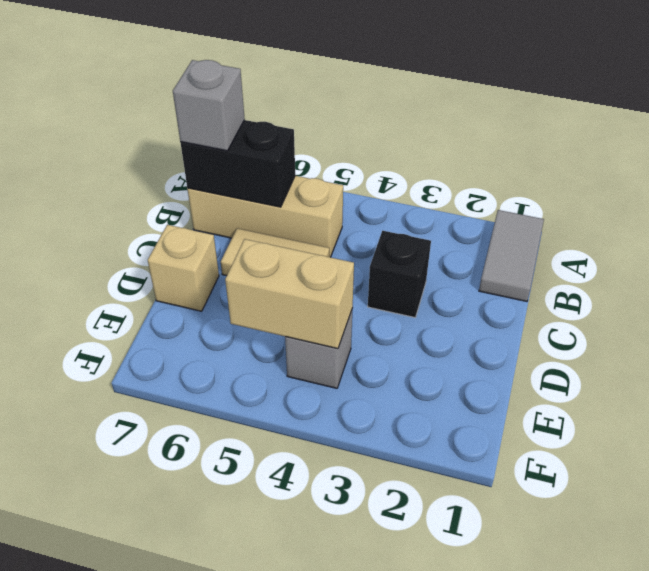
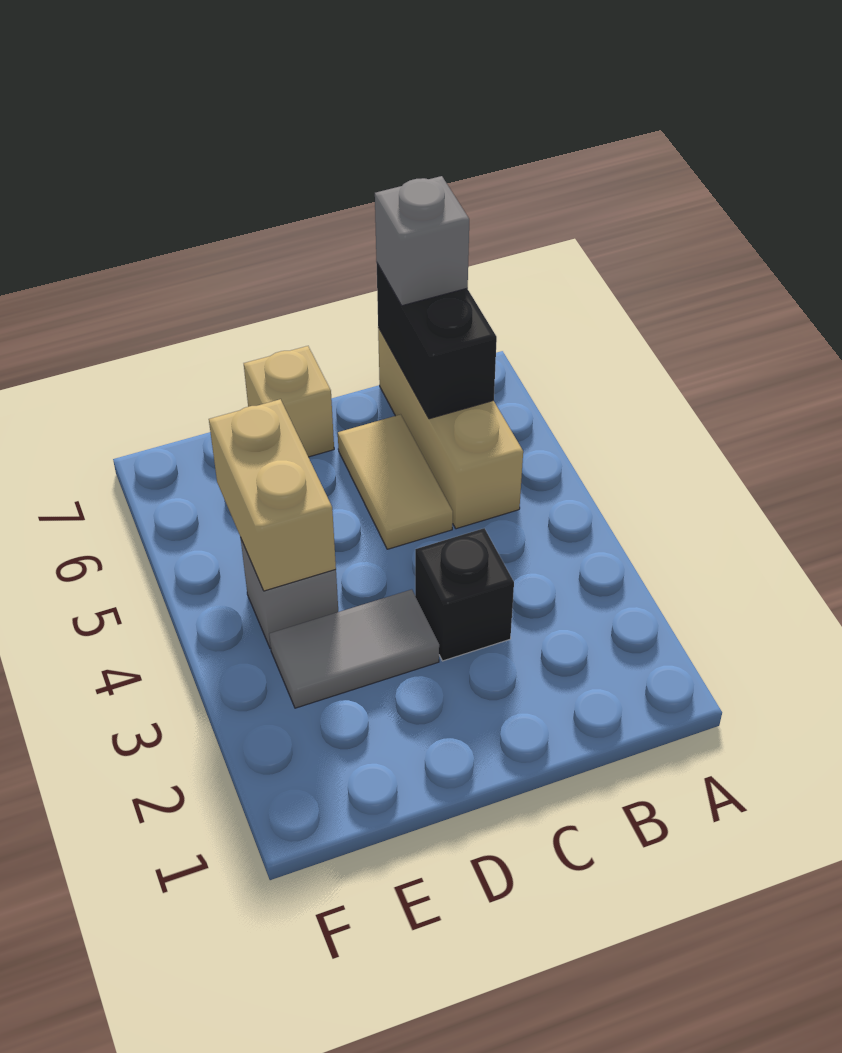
grey tile A1:B1 level 1 -> grey tile D3:E3 level 1

